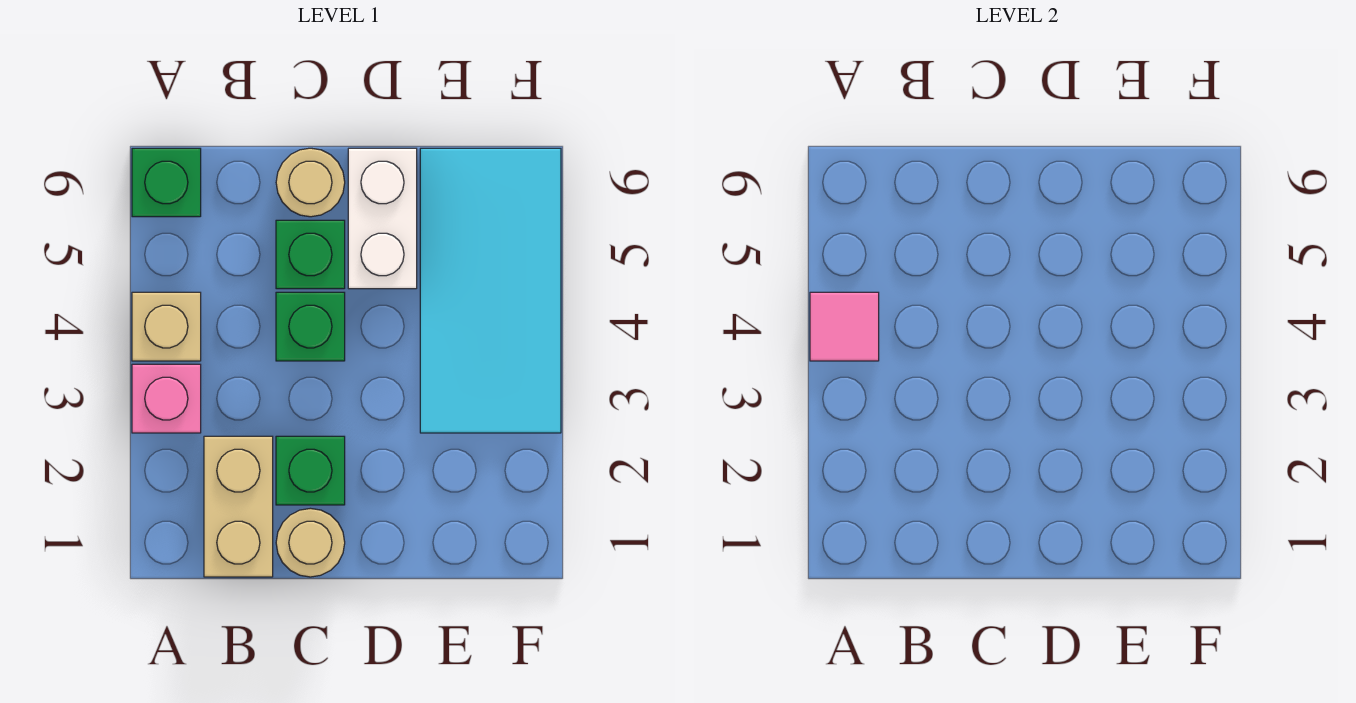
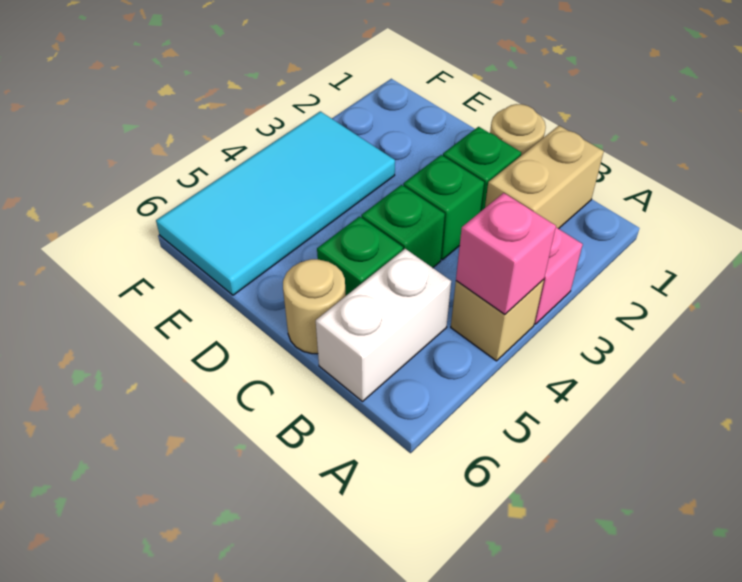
pink tile A4 level 2 -> pink brick A4 level 2
green brick A6 level 1 -> green brick C3 level 1
white brick D5:D6 level 1 -> white brick B5:B6 level 1

